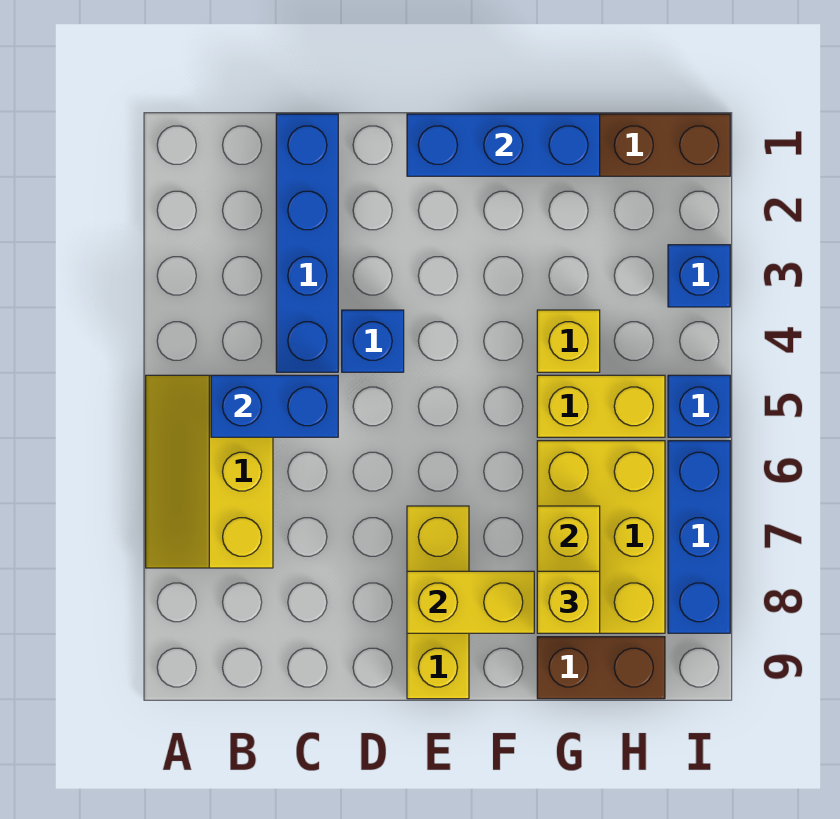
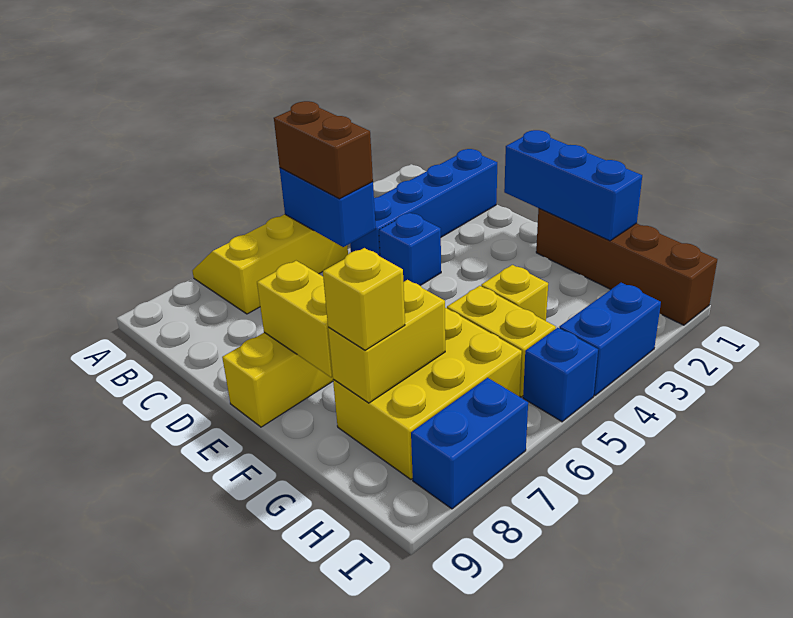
brown brick G9:H9 level 1 -> brown brick B5:C5 level 3
blue brick I3 level 1 -> blue brick I3:I4 level 1
blue brick I6:I8 level 1 -> blue brick I7:I8 level 1

